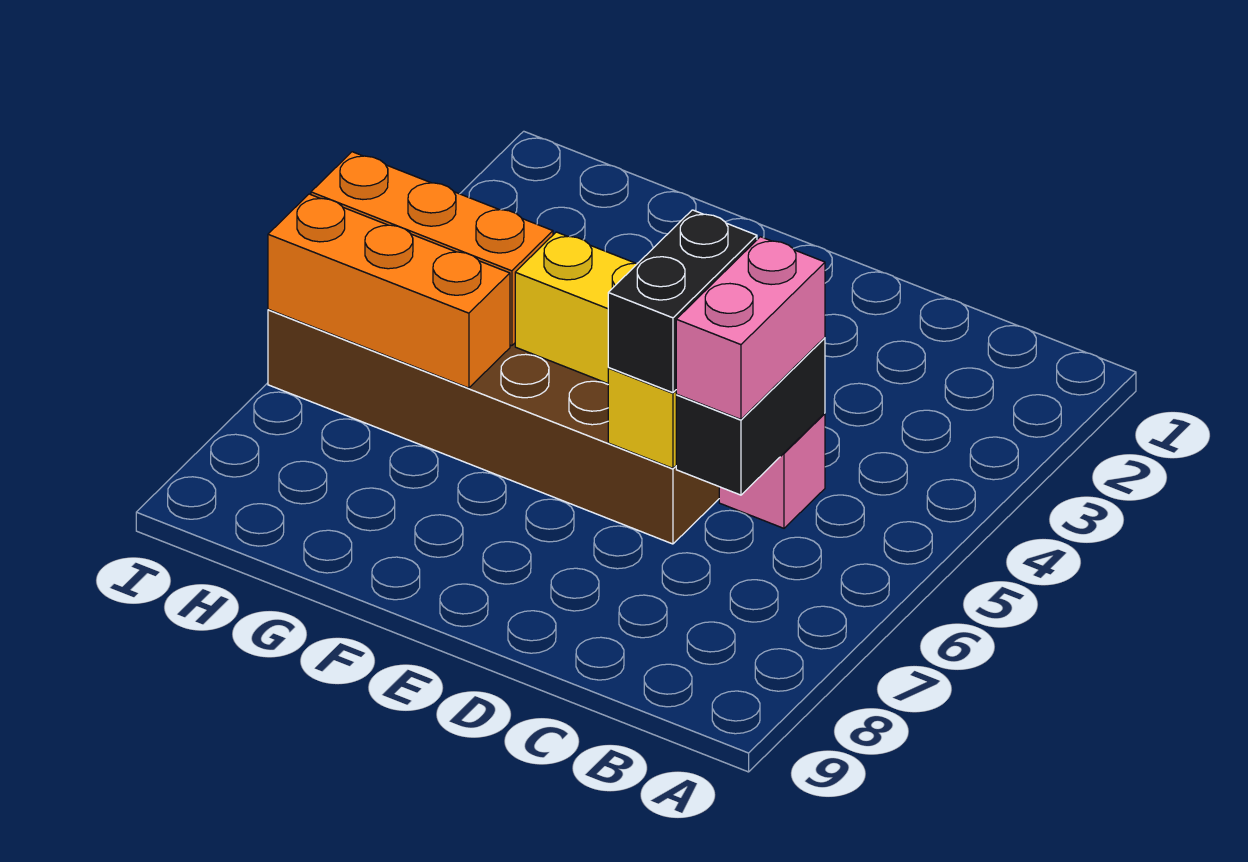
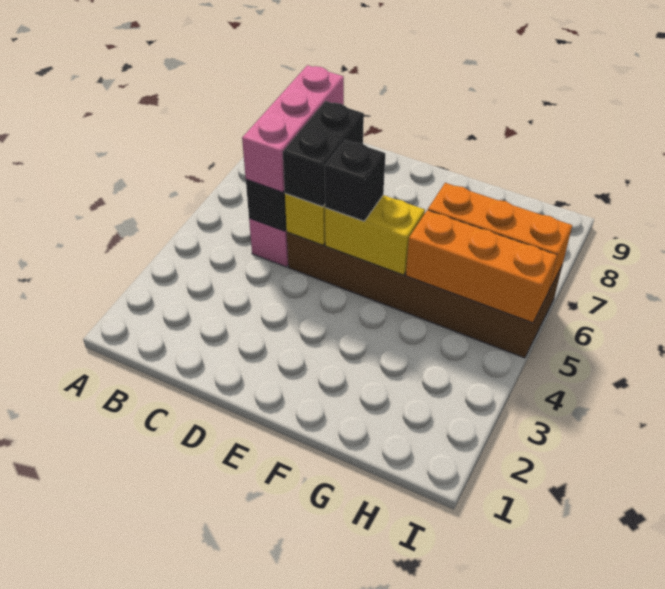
pink brick C5:C6 level 3 -> pink brick C5:C7 level 3
none -> black brick E5 level 3

